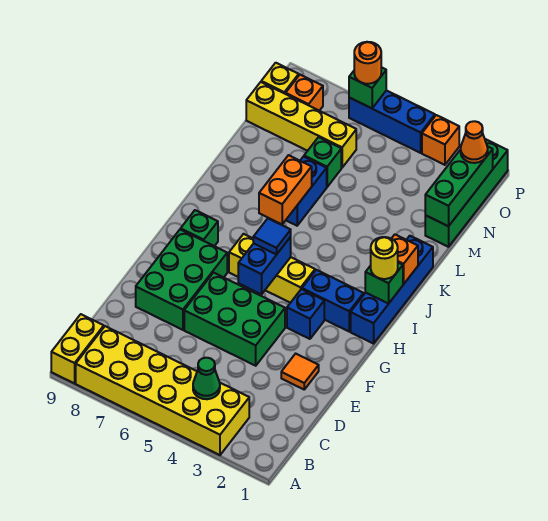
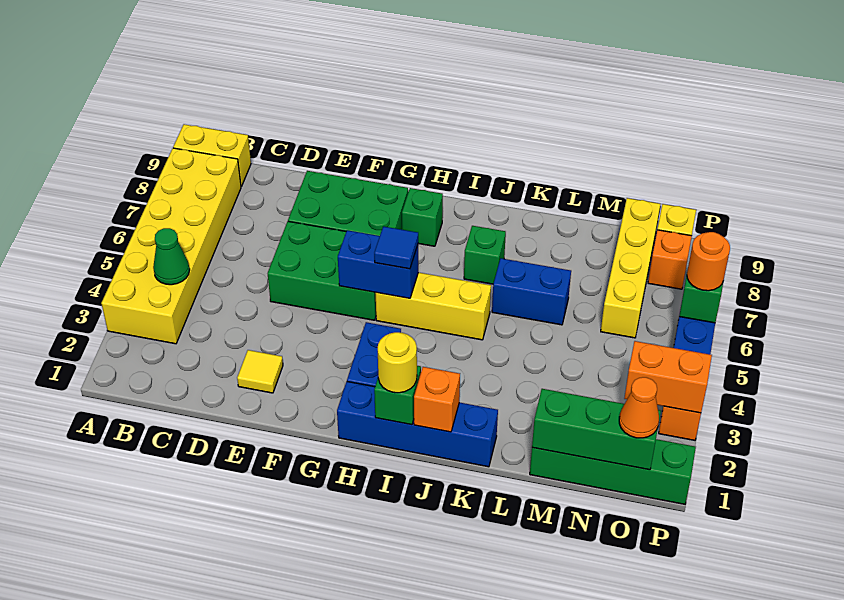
orange tile E2 level 1 -> yellow tile E2 level 1
green brick E4:F6 level 1 -> green brick E5:G6 level 1
blue brick G3 level 1 -> none
yellow brick H4:H6 level 1 -> yellow brick H5:J5 level 1
orange brick J6:K6 level 2 -> orange brick O3:P3 level 2
green brick M6 level 1 -> green brick J7 level 1

